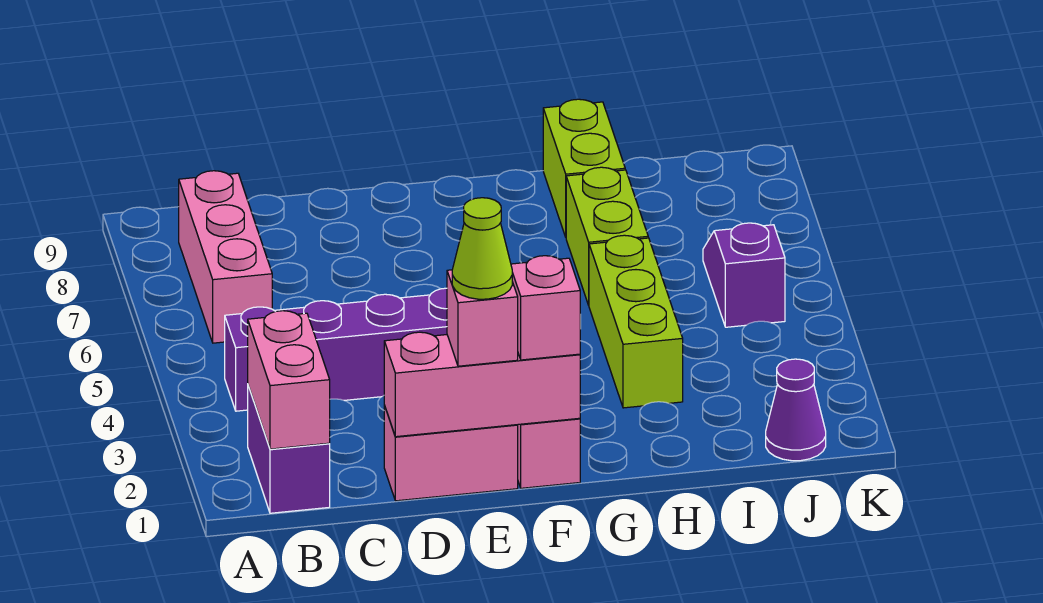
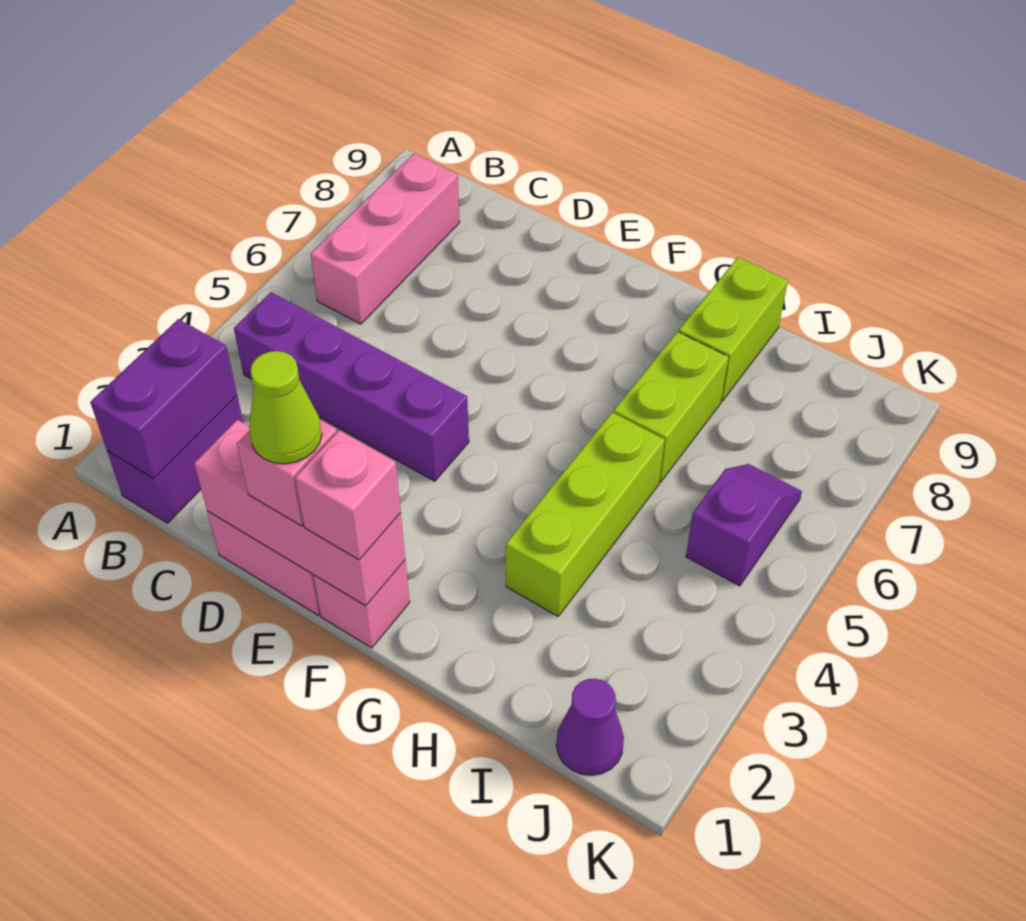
pink brick B1:B2 level 2 -> purple brick B1:B2 level 2

